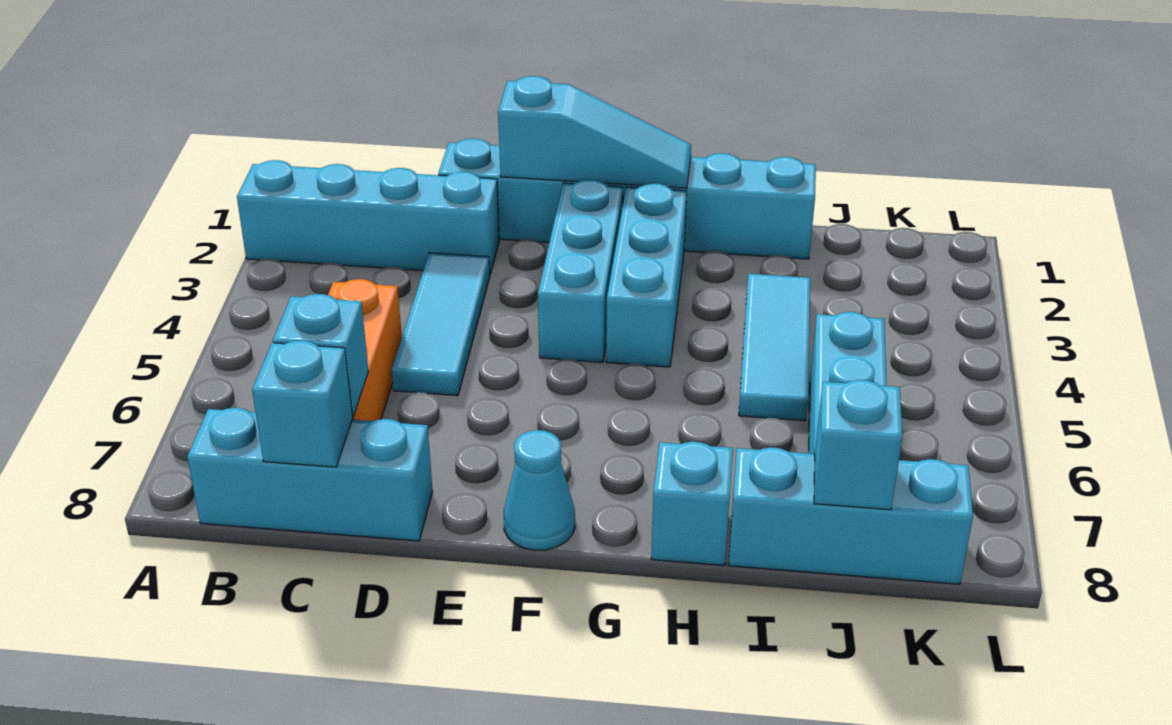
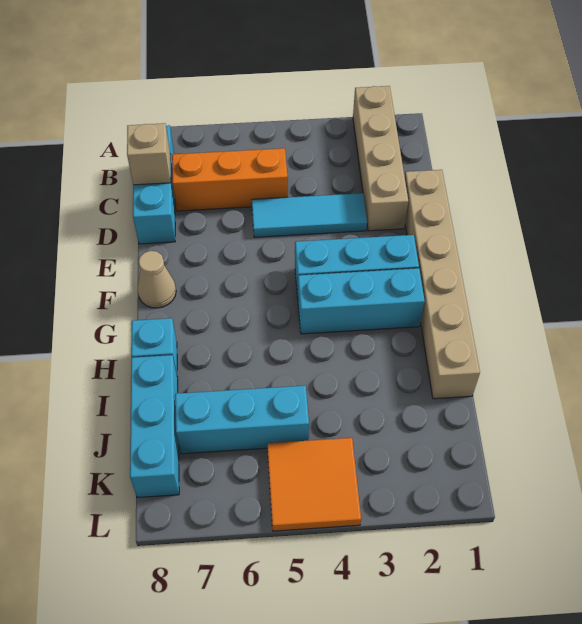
cyan brick A2:D2 level 1 -> tan brick A2:D2 level 1
cyan brick C7 level 2 -> none
cyan brick C8 level 2 -> tan brick C8 level 2
cyan brick D1:I1 level 1 -> tan brick D1:I1 level 1
cyan slope E1:G1 level 2 top E -> none
cyan cone F8 level 1 -> tan cone F8 level 1
cyan tile I3:I5 level 1 -> none
cyan brick J8 level 2 -> none
none -> orange tile K4:L5 level 1

